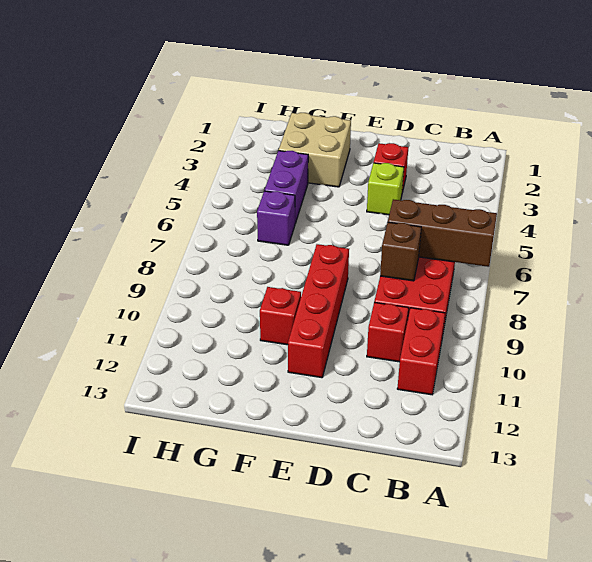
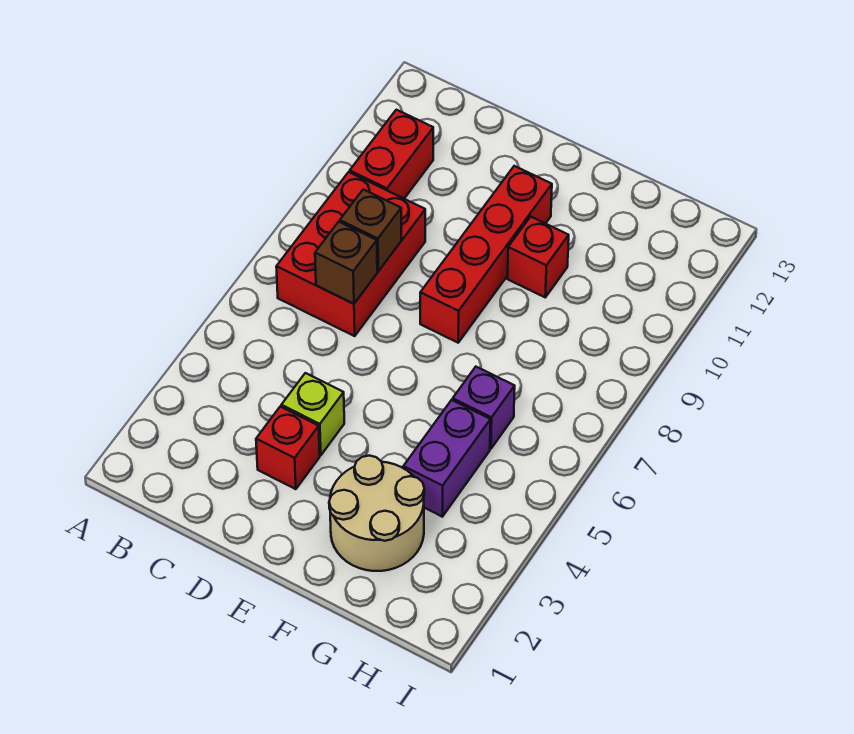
brown brick A7:C7 level 2 -> brown brick C7 level 2
red brick C10 level 1 -> none
tan brick F2:G3 level 1 -> tan round brick F2:G3 level 1

